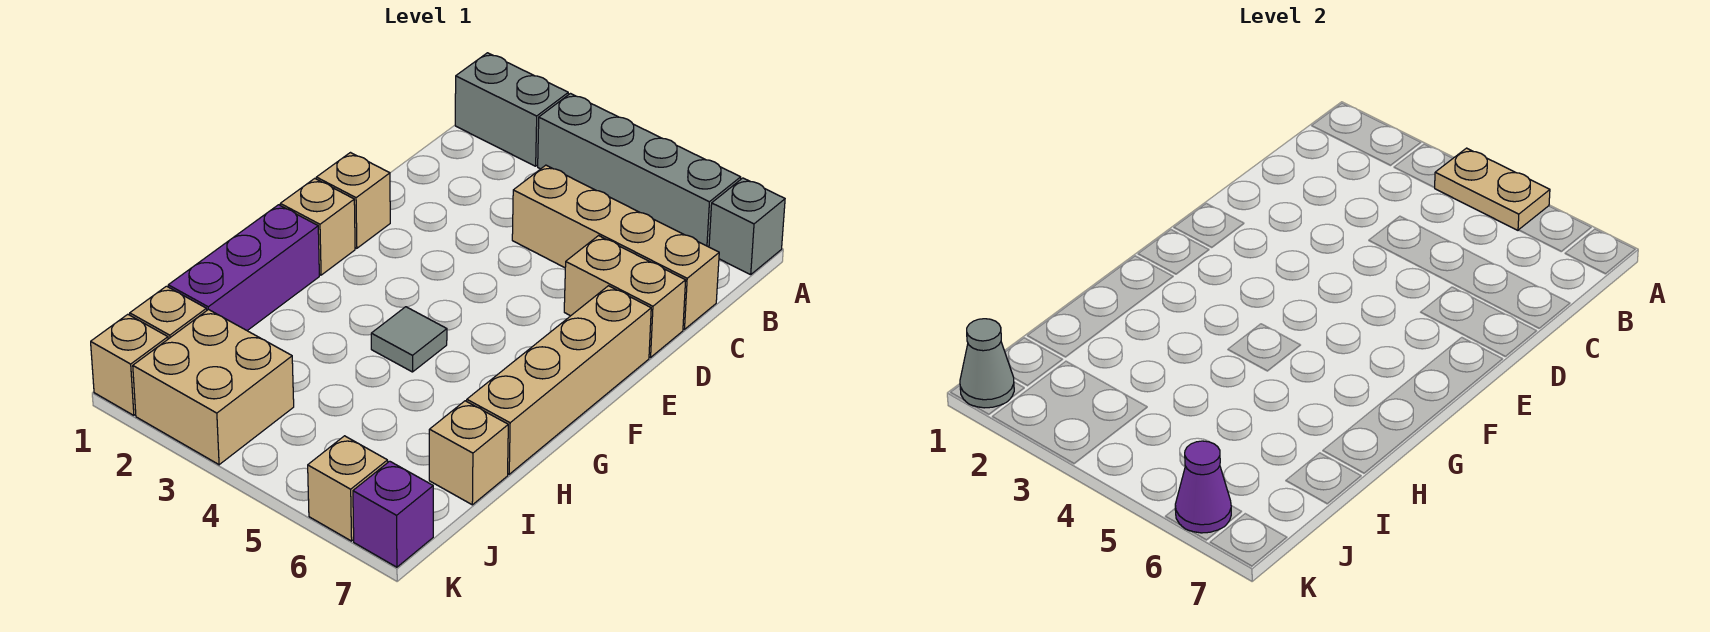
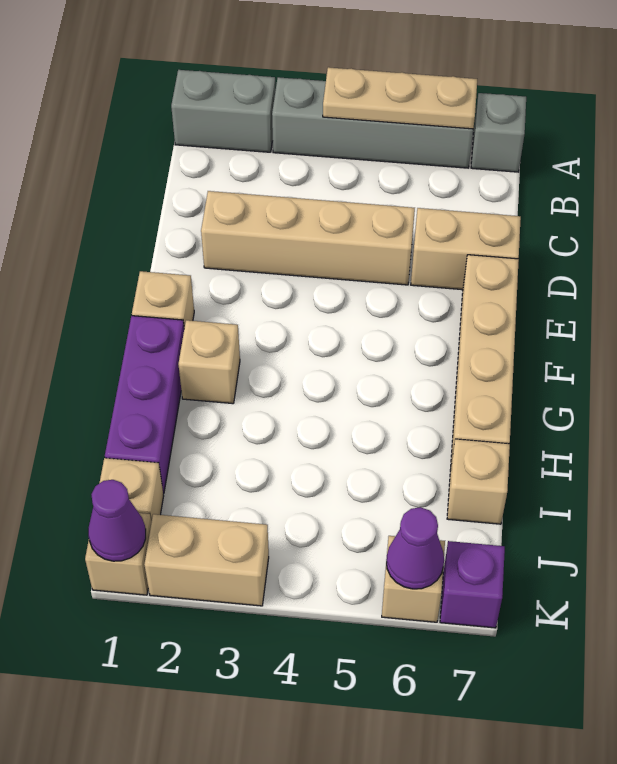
tan plate A4:A5 level 2 -> tan plate A4:A6 level 2
tan brick C4:C7 level 1 -> tan brick D2:D5 level 1
tan brick E1 level 1 -> tan brick G2 level 1
grey tile G4 level 1 -> none
tan brick J2:K3 level 1 -> tan brick K2:K3 level 1
grey cone K1 level 2 -> purple cone K1 level 2

